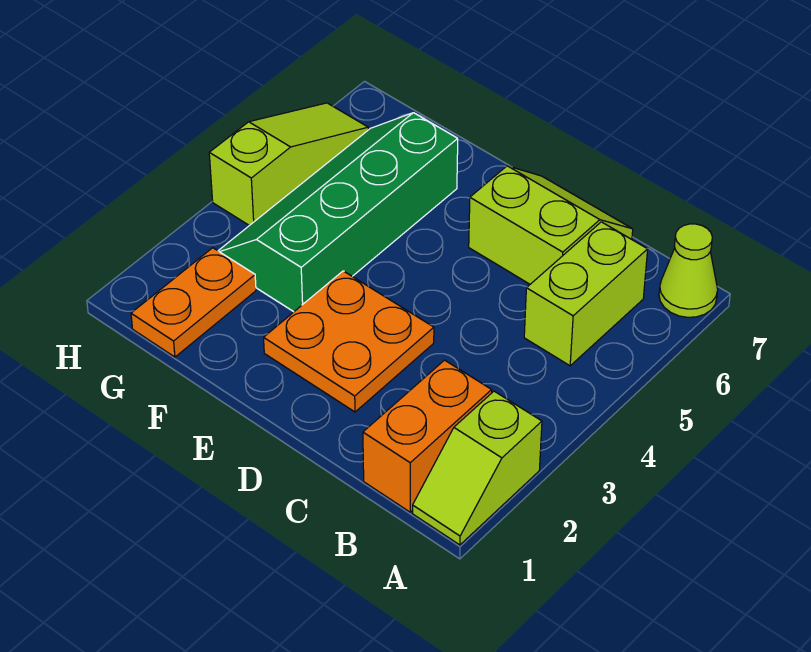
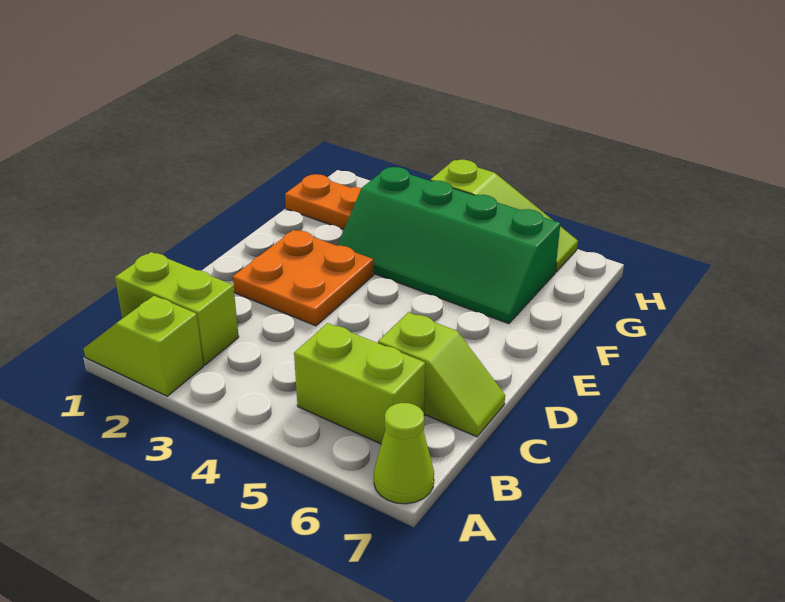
orange brick B1:B2 level 1 -> lime brick B1:B2 level 1
lime slope C6:D7 level 1 top 6 -> lime slope C6:C7 level 1 top 6
green slope F3:G6 level 1 top F -> green slope F3:G6 level 1 top G

